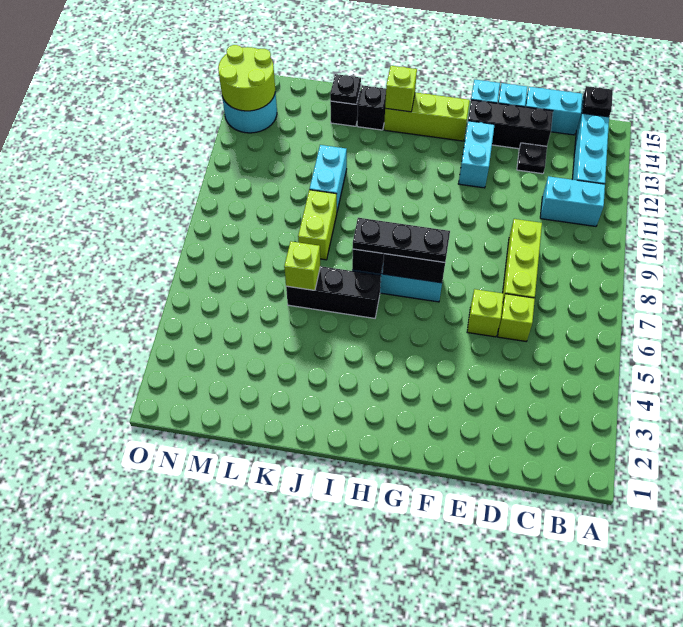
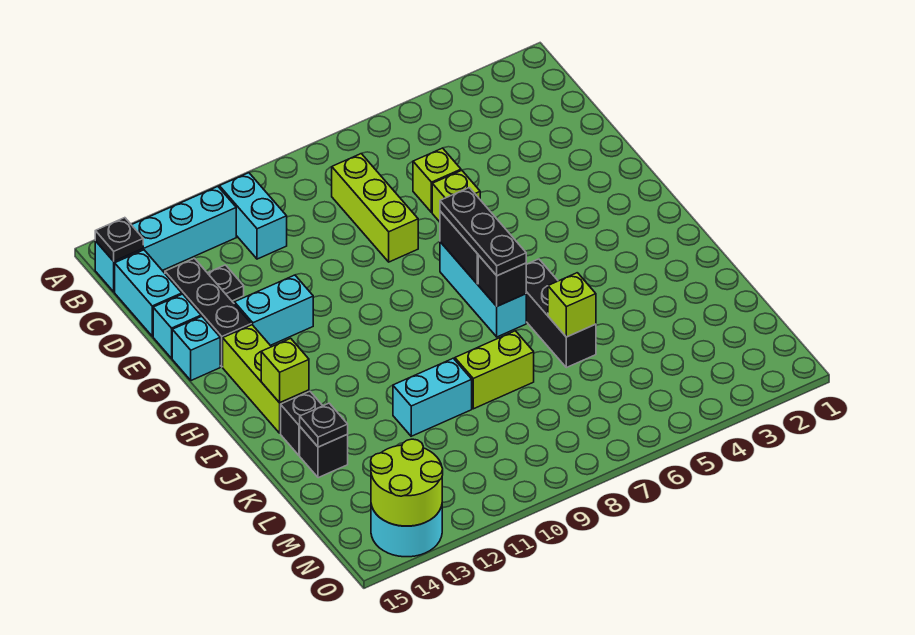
lime brick D7:D9 level 1 -> lime brick C8:E8 level 1

